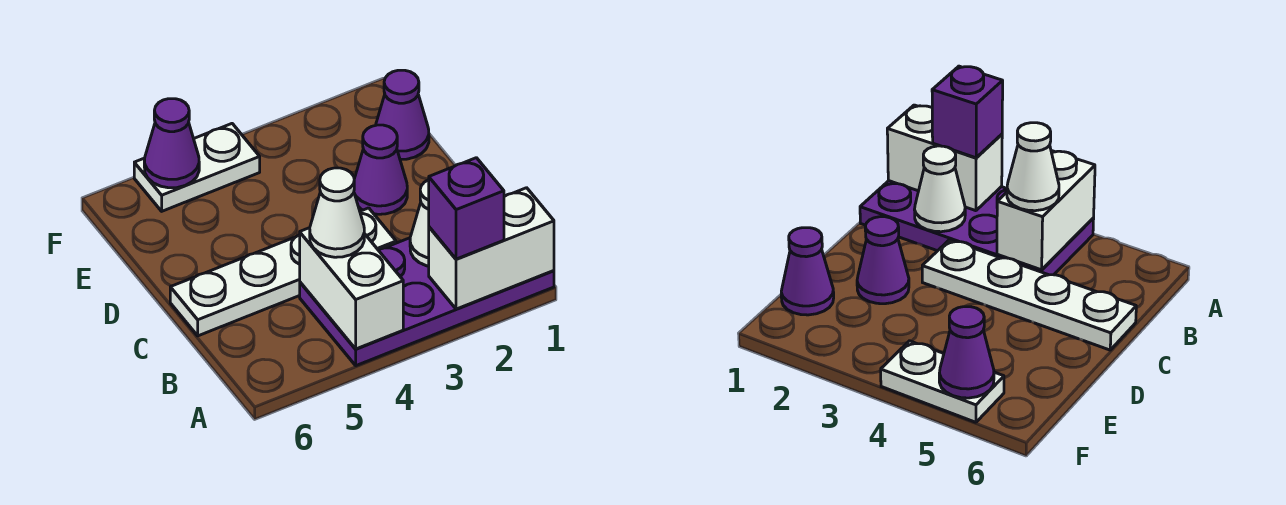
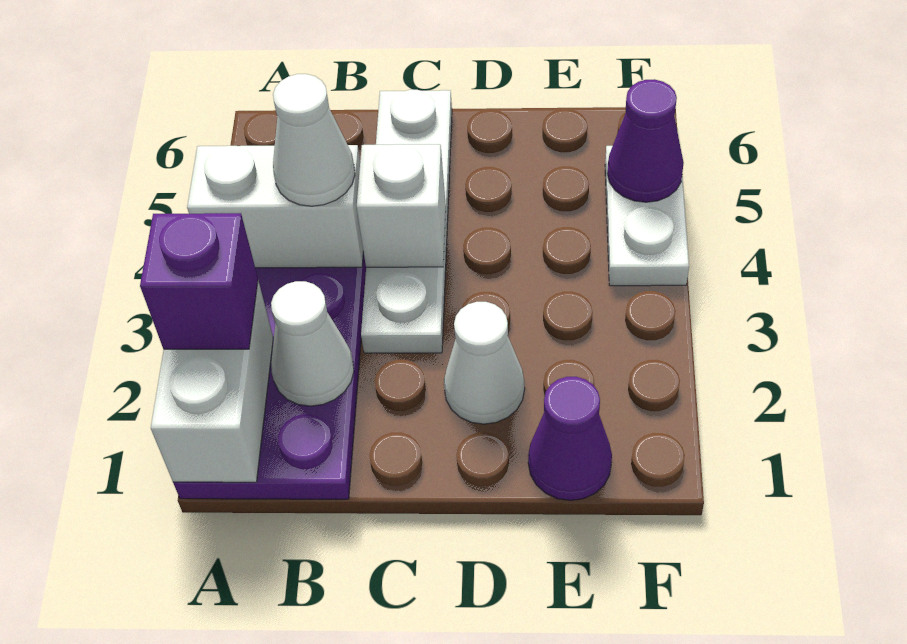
none -> white brick C4 level 2
purple cone D2 level 1 -> white cone D2 level 1

